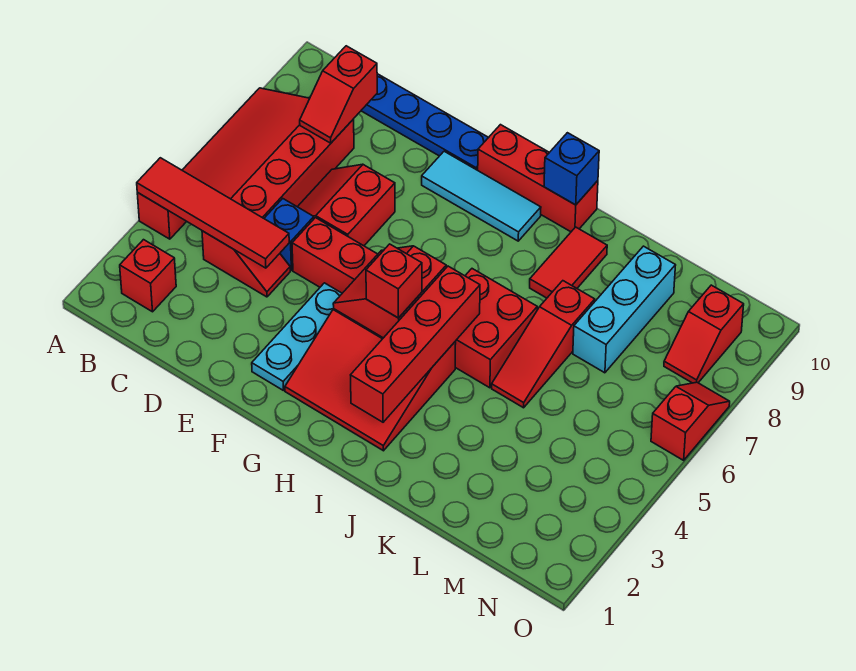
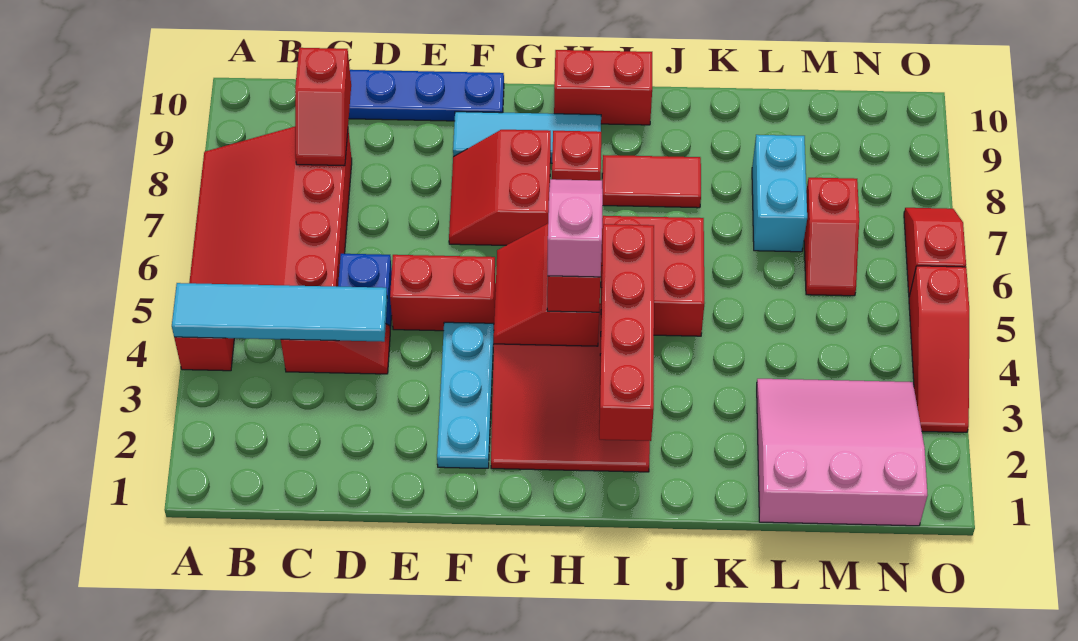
red tile A4:D4 level 2 -> cyan tile A4:D4 level 2
red brick B2 level 1 -> red brick H8 level 1
red slope D6:E7 level 1 top E -> red slope F7:G8 level 1 top G
red brick G10:I10 level 1 -> red brick H10:I10 level 1
none -> pink slope H4:H5 level 4 top 4
blue brick I10 level 2 -> none
red tile J8:J9 level 1 -> red tile I8:J8 level 1
red slope K5:K7 level 1 top 7 -> red slope O3:O5 level 1 top 5
none -> pink slope L1:N3 level 1 top 1
cyan brick L7:L9 level 1 -> cyan brick L7:L8 level 1
red slope N8:N9 level 1 top 9 -> red slope M6:M7 level 1 top 7

